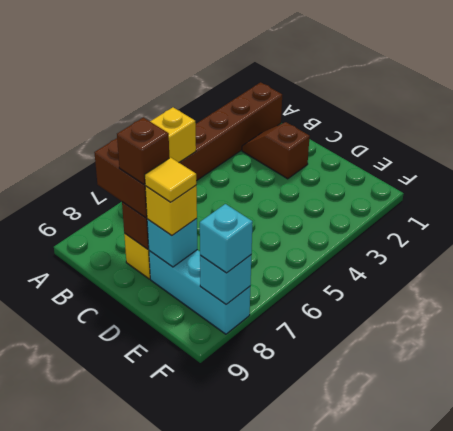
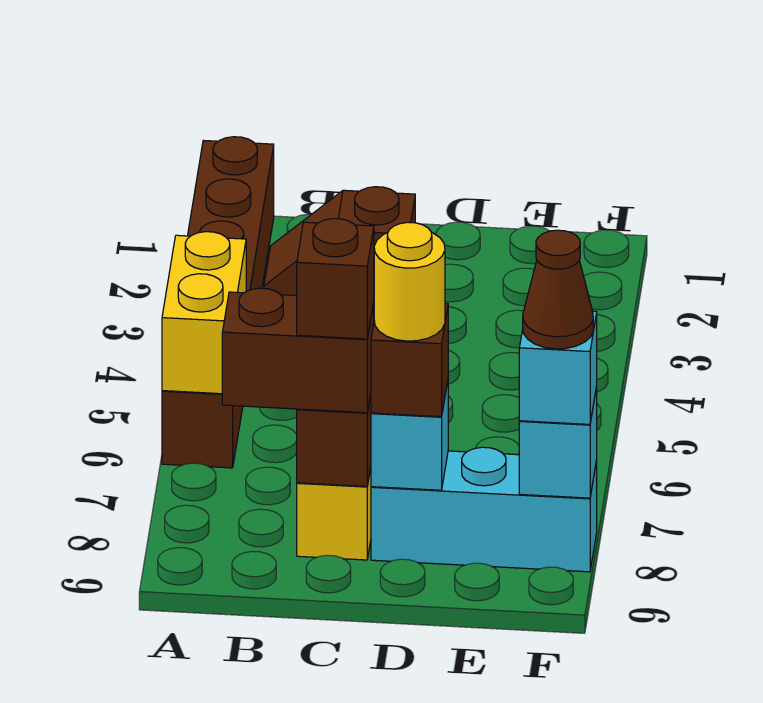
yellow brick D8 level 3 -> brown brick D8 level 3
yellow tile D8 level 4 -> yellow round brick D8 level 4
none -> brown cone F8 level 4

